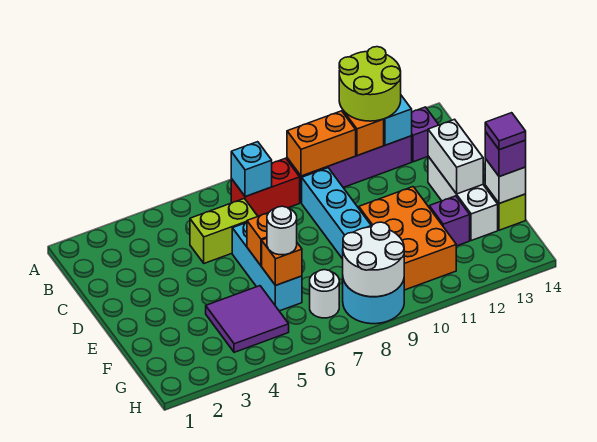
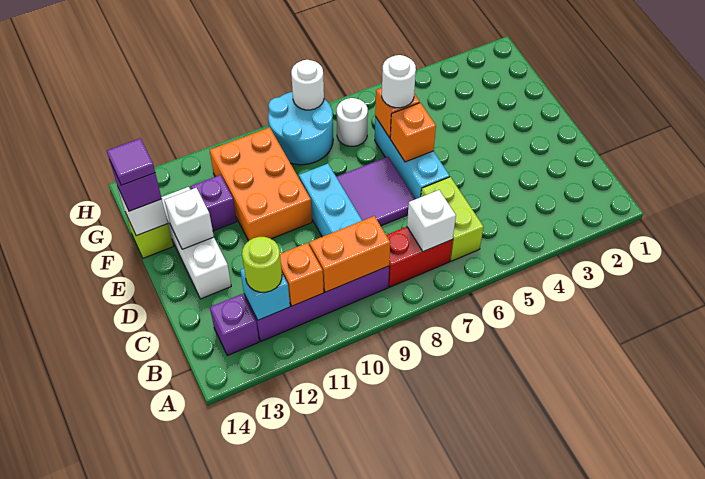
lime round brick A11:B12 level 3 -> lime round brick B12 level 3
cyan brick B7 level 2 -> white brick B7 level 2
lime brick C5:C6 level 1 -> lime brick B6:C6 level 1
white brick D13:E13 level 2 -> white brick E13 level 2
purple tile F4:G5 level 1 -> purple tile D7:E8 level 1
white round brick G8:H9 level 2 -> white round brick H8 level 2

